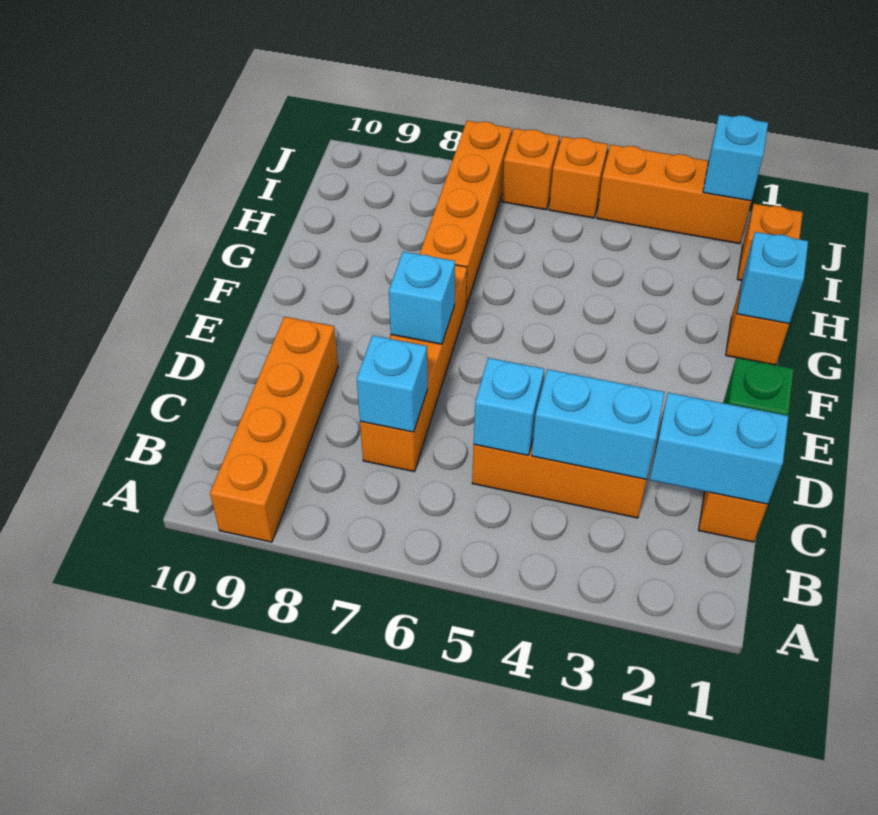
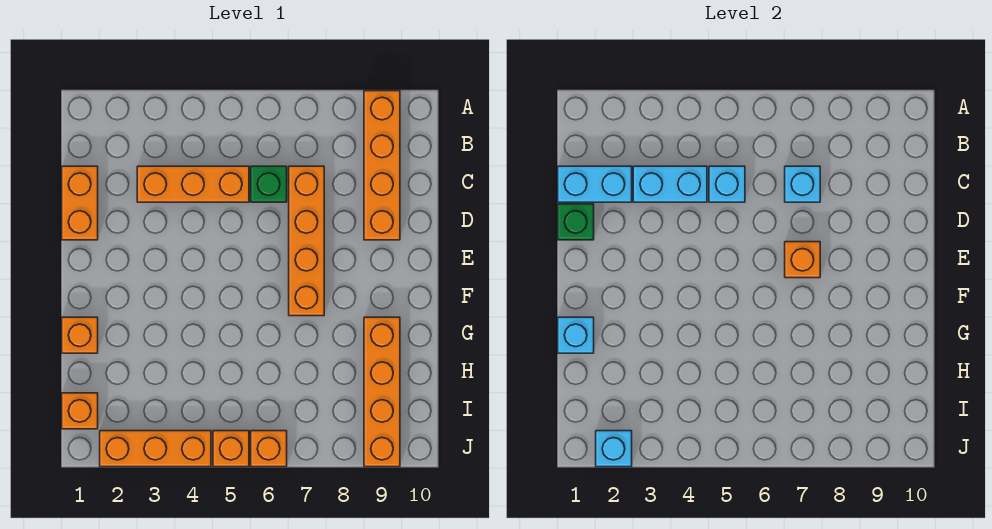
none -> green brick C6 level 1
cyan brick E7 level 2 -> orange brick E7 level 2
orange brick G7:J7 level 1 -> orange brick G9:J9 level 1

